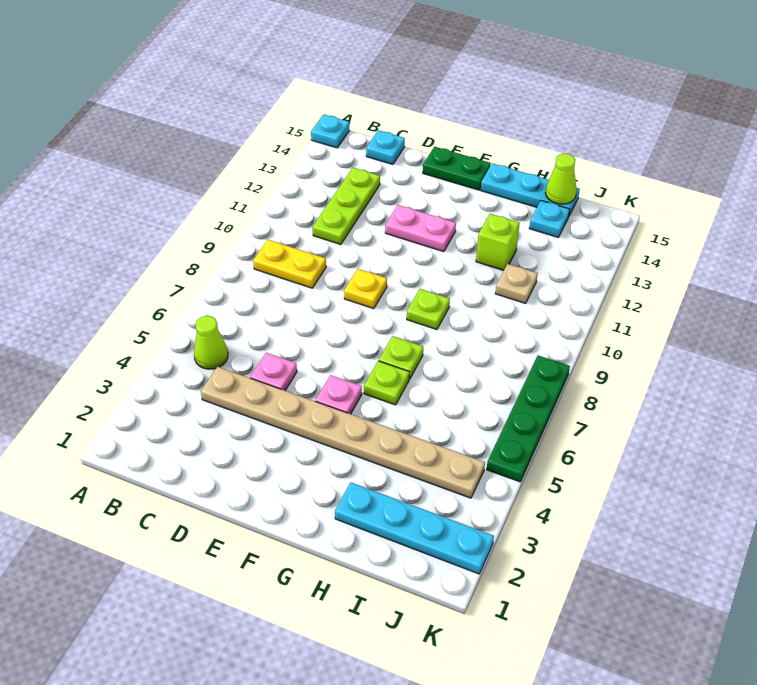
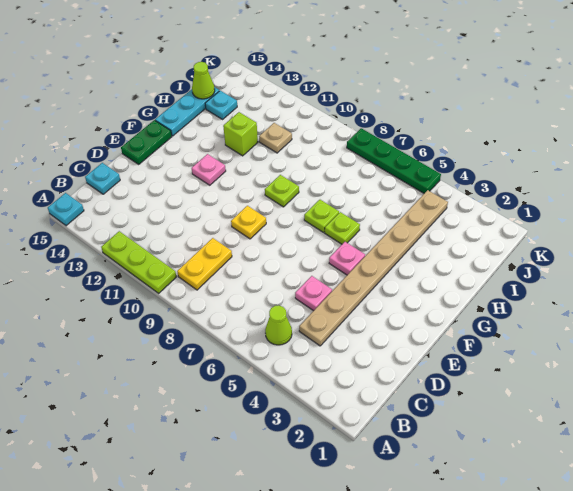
lime plate C11:C13 level 1 -> lime plate A10:A12 level 1
pink plate E12:F12 level 1 -> pink plate F12 level 1
cyan plate H2:K2 level 1 -> none

